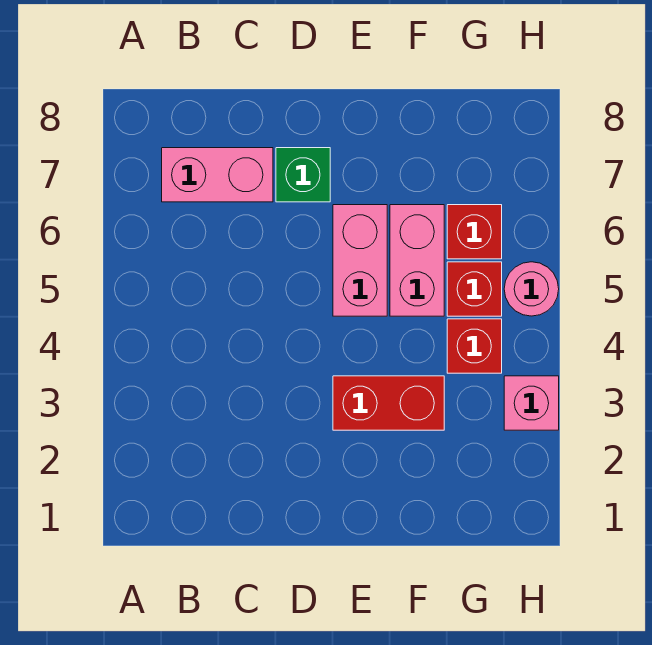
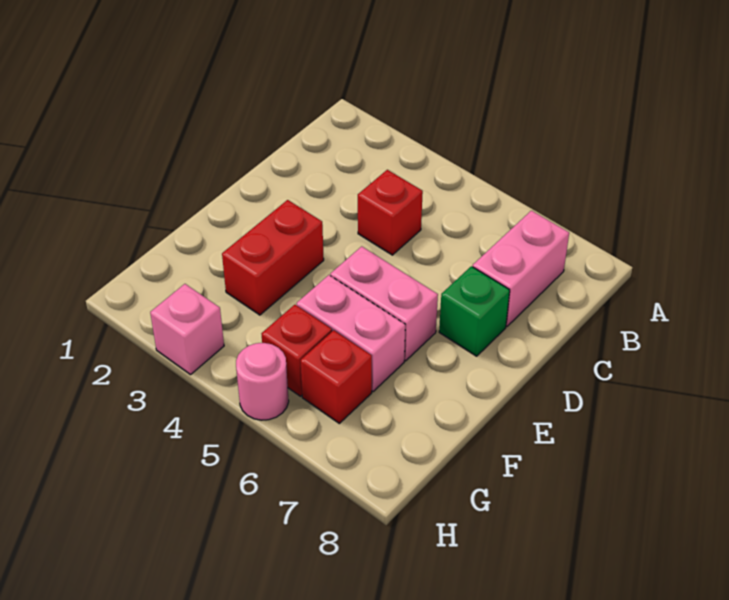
red brick G4 level 1 -> red brick C4 level 1

